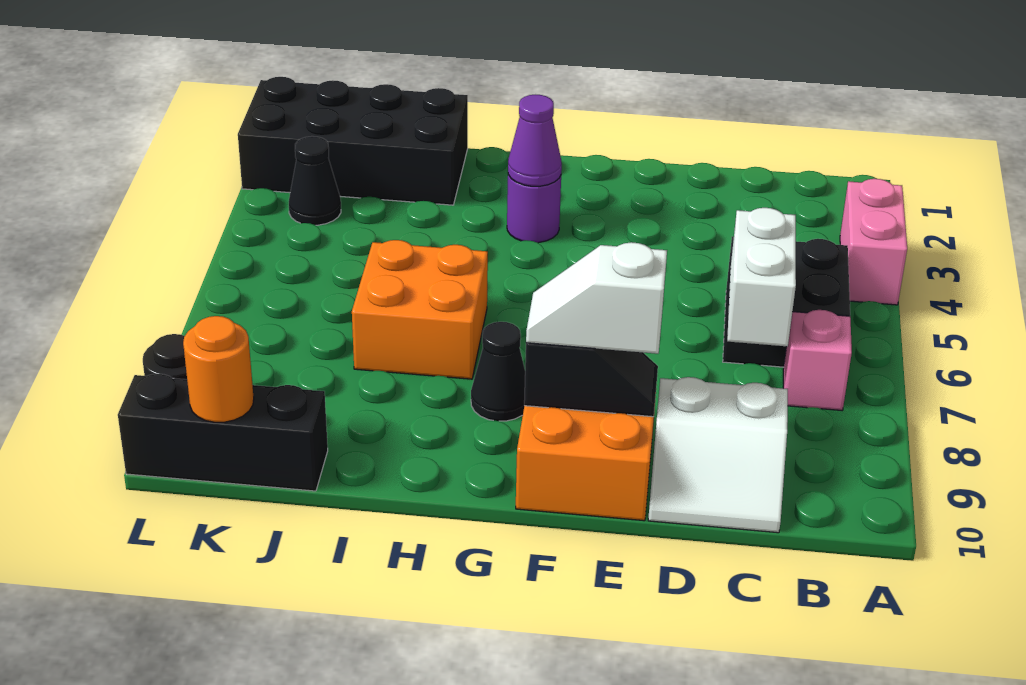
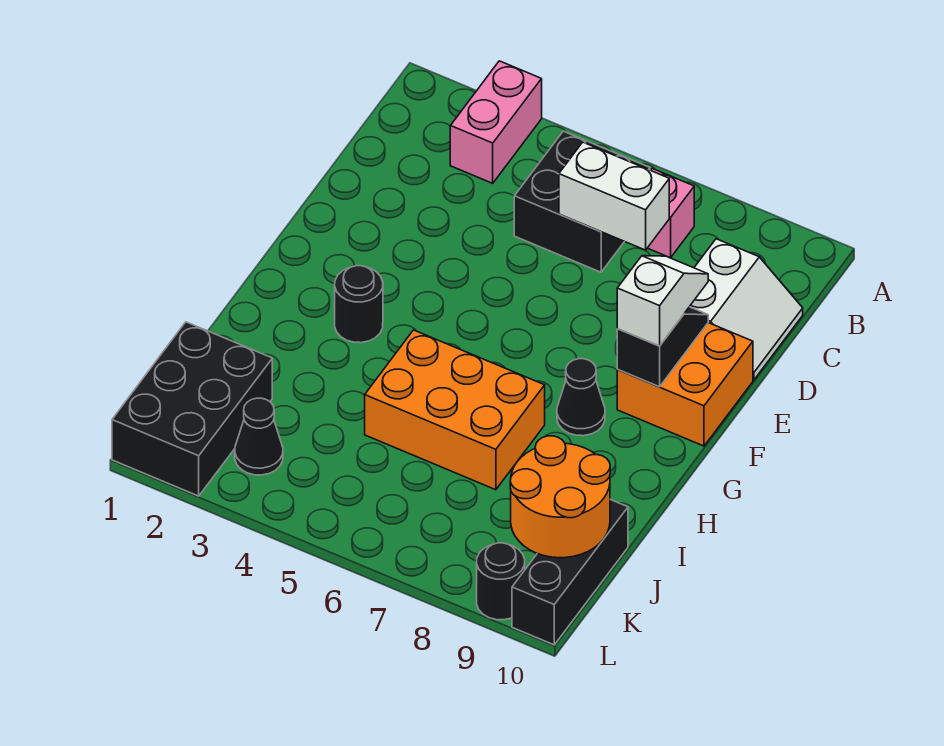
pink brick A3:A4 level 1 -> pink brick A3:B3 level 1
white slope E9:F9 level 3 top E -> white slope E9:F9 level 3 top F
purple round brick G3 level 1 -> black round brick G3 level 1
purple cone G3 level 2 -> none
orange brick H6:I7 level 1 -> orange brick H5:I7 level 1
black brick I1:L2 level 1 -> black brick J1:L2 level 1
orange round brick K10 level 2 -> orange round brick J9:K10 level 2

